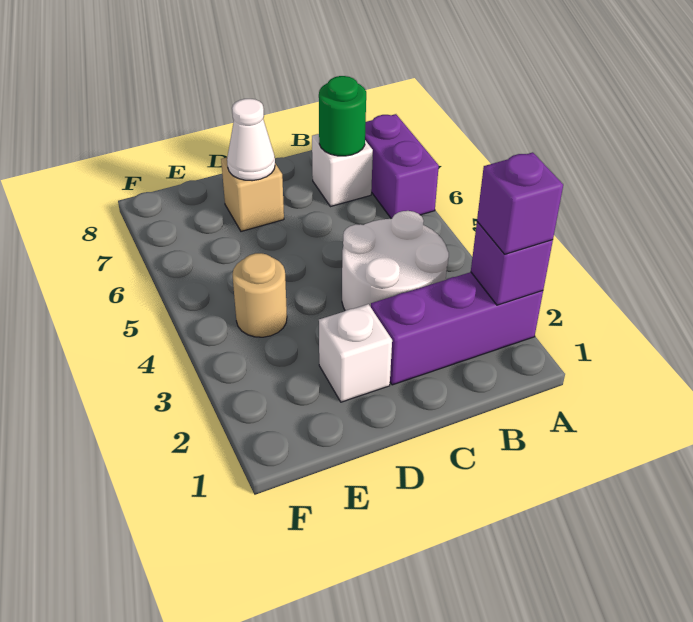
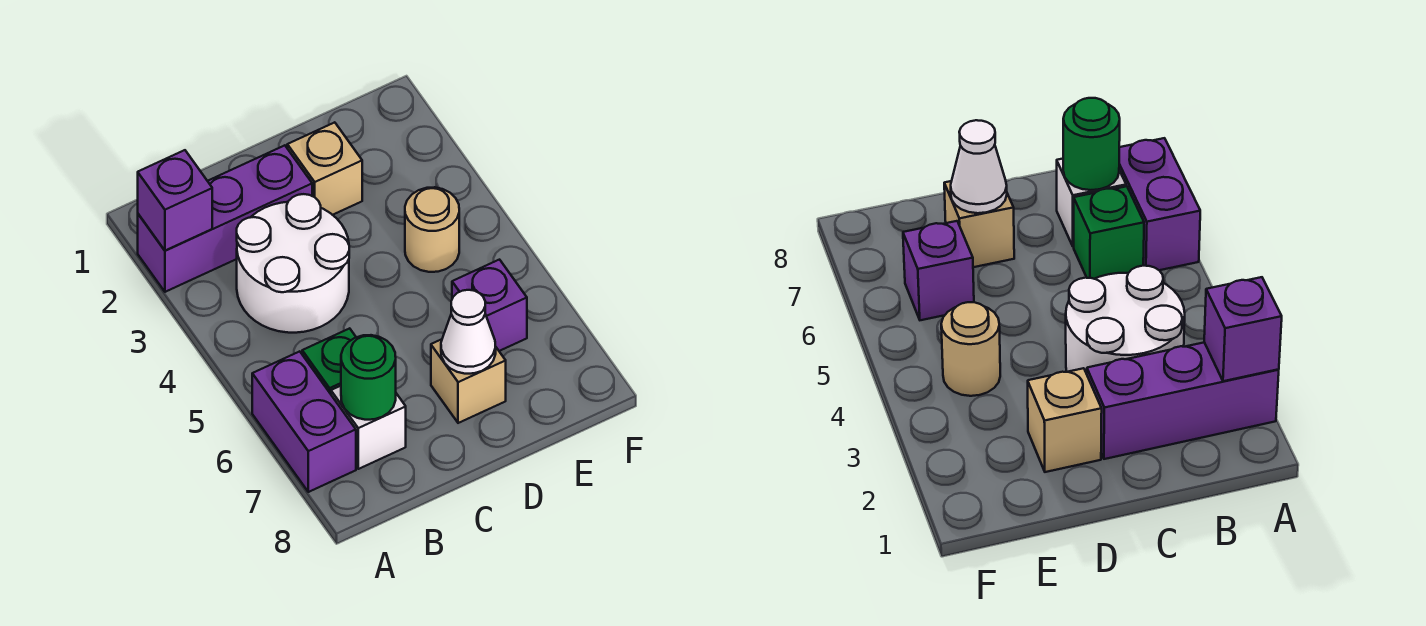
purple brick A2 level 3 -> purple brick E6 level 1
none -> green brick B6 level 1
white brick D2 level 1 -> tan brick D2 level 1

